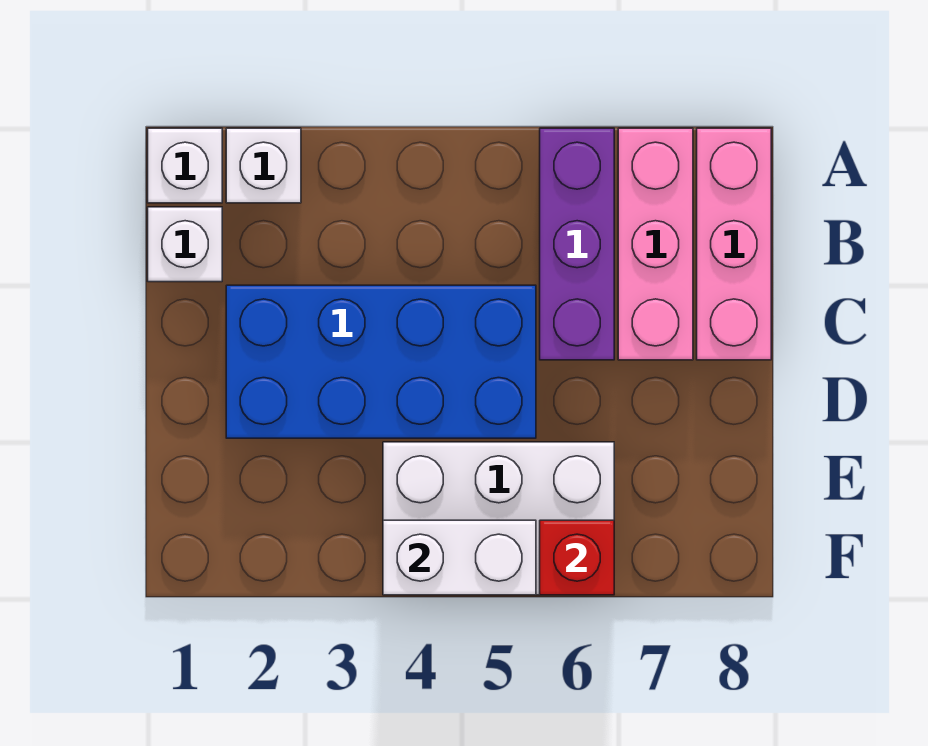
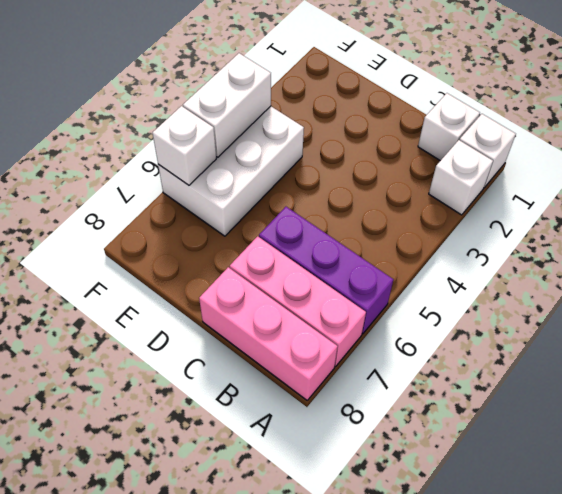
blue brick C2:D5 level 1 -> none
red brick F6 level 2 -> white brick F6 level 2

